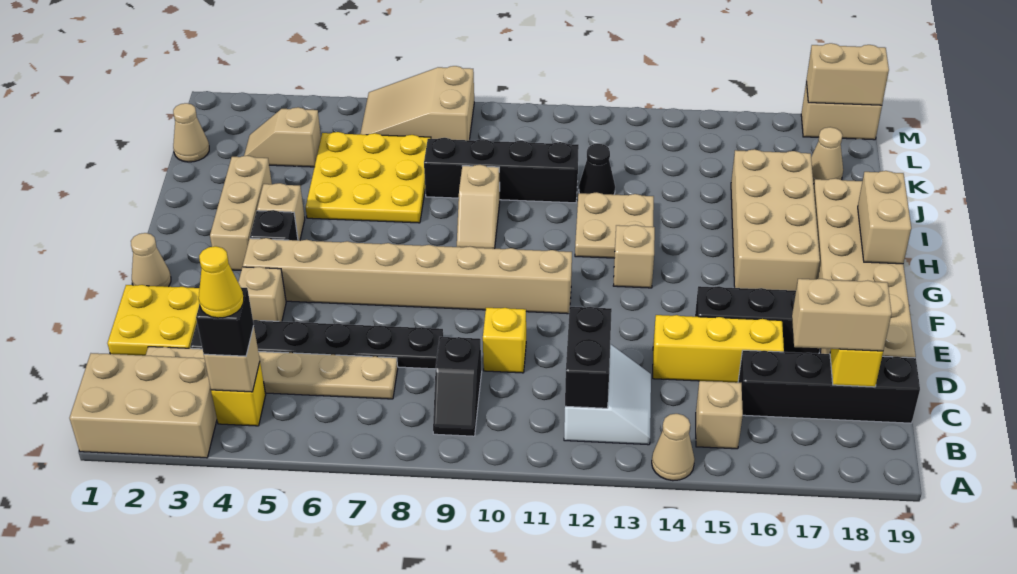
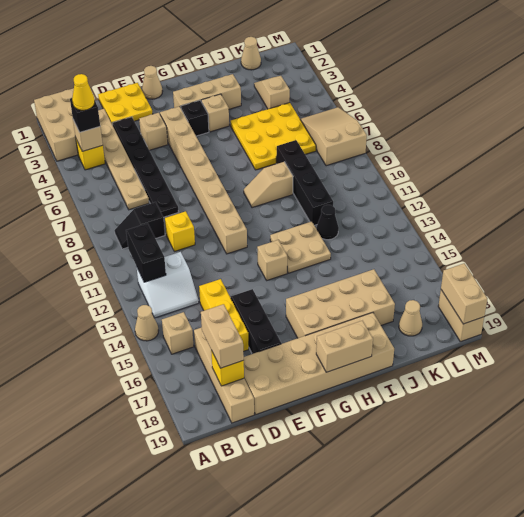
black brick B12:C12 level 2 -> black brick B11:B12 level 2
black brick C16:C19 level 1 -> tan brick C16:C19 level 1

